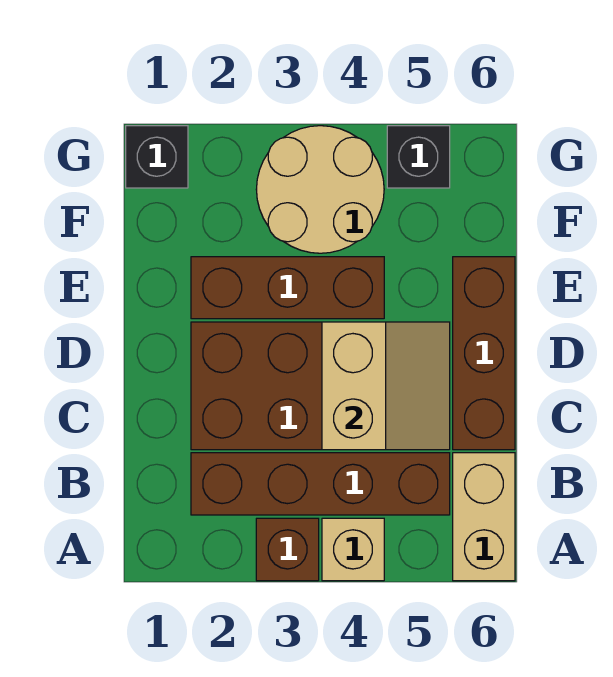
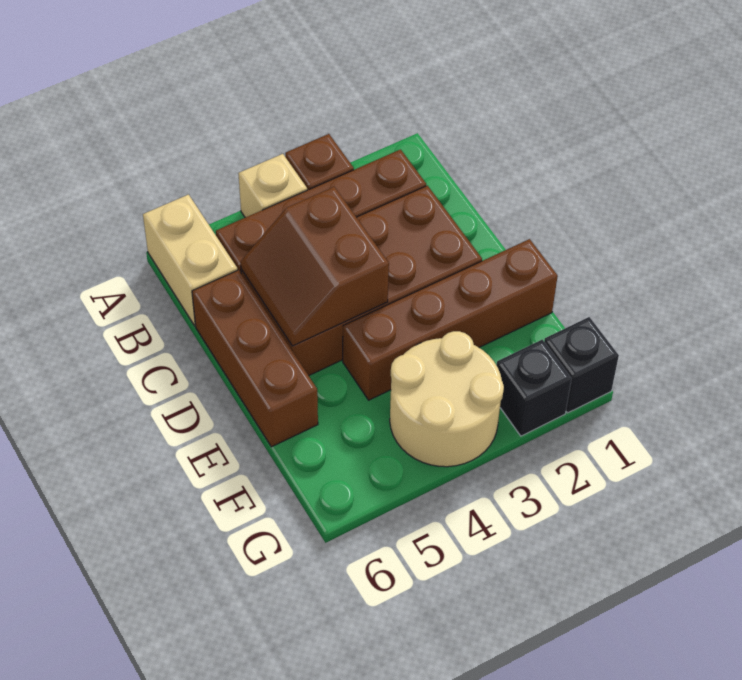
tan slope C4:D5 level 2 top 4 -> brown slope C4:D5 level 2 top 4
brown brick E2:E4 level 1 -> brown brick E1:E4 level 1
black brick G5 level 1 -> black brick G2 level 1

